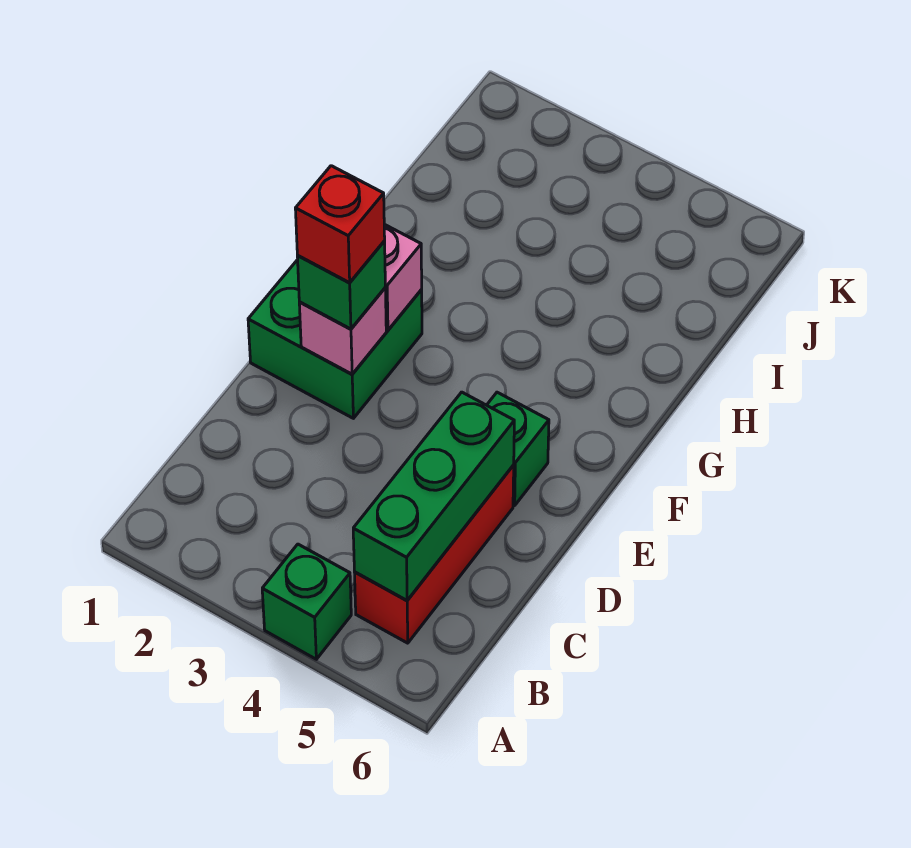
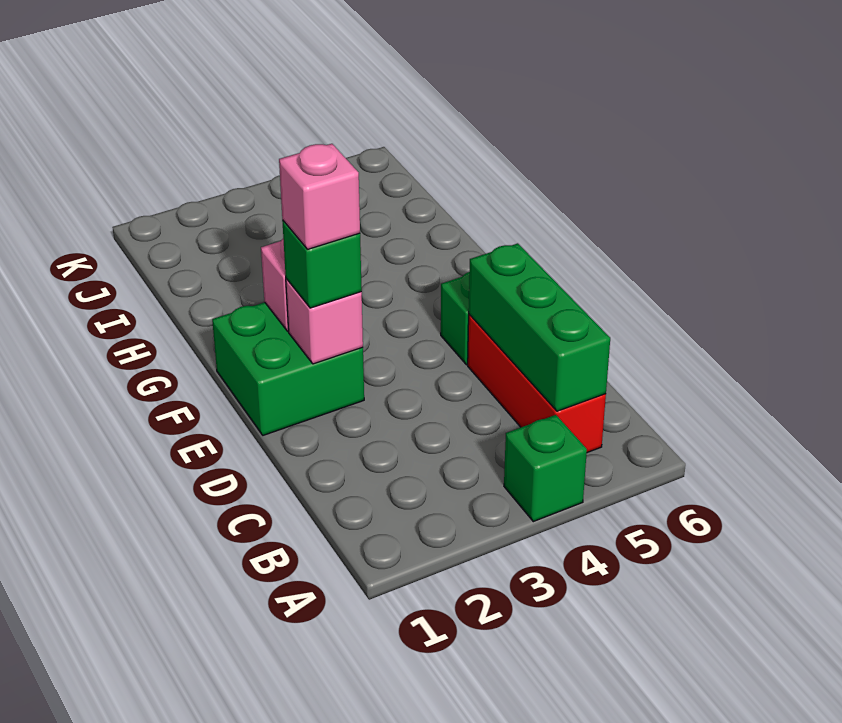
red brick E2 level 4 -> pink brick E2 level 4

